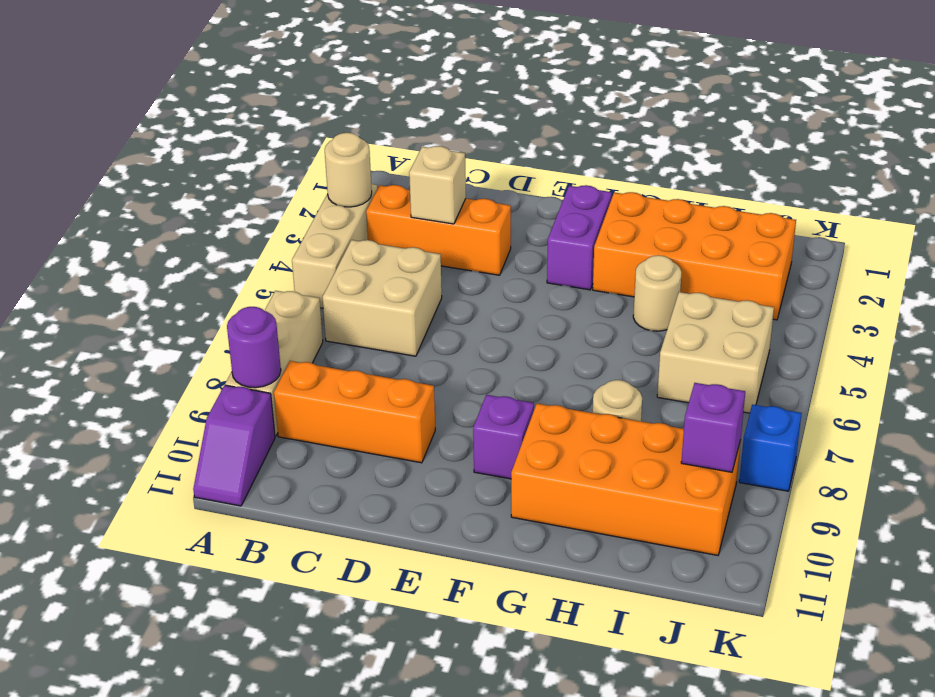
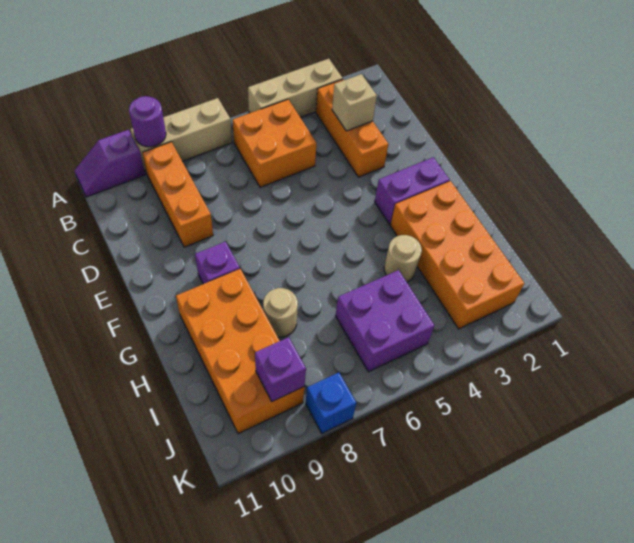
tan round brick A3 level 2 -> none
tan brick B5:C6 level 1 -> orange brick B5:C6 level 1
tan brick I5:J6 level 1 -> purple brick I5:J6 level 1

